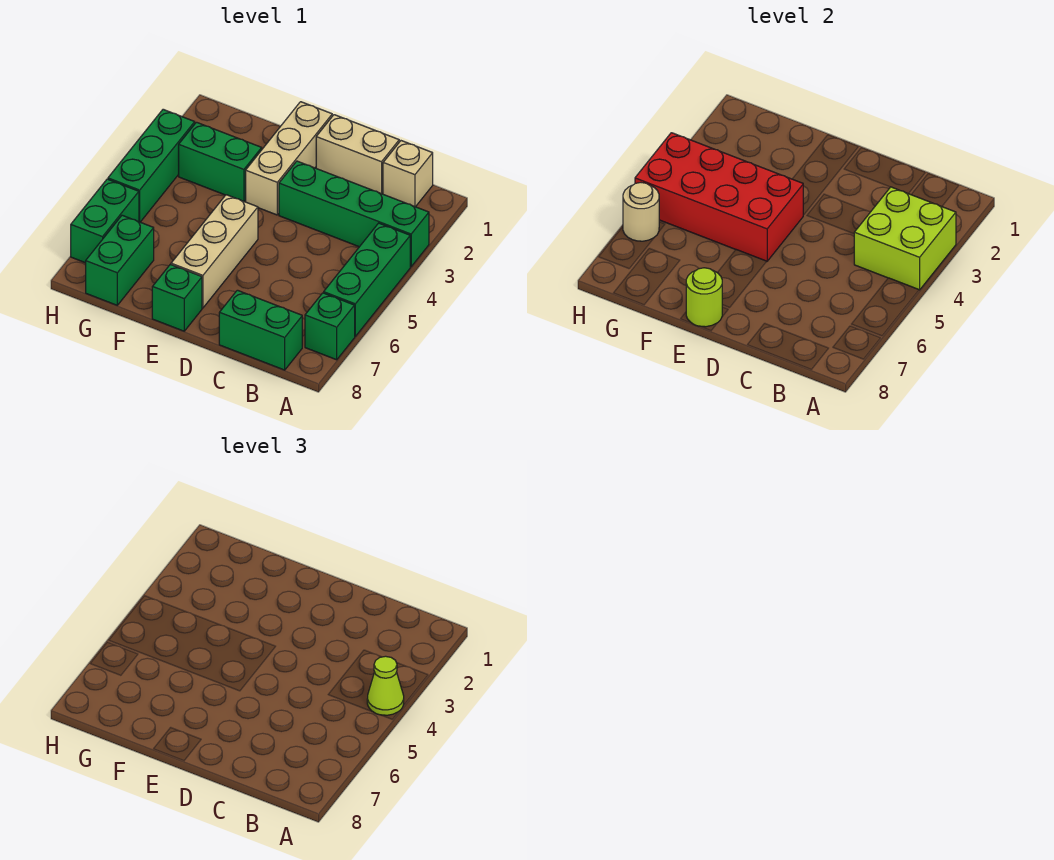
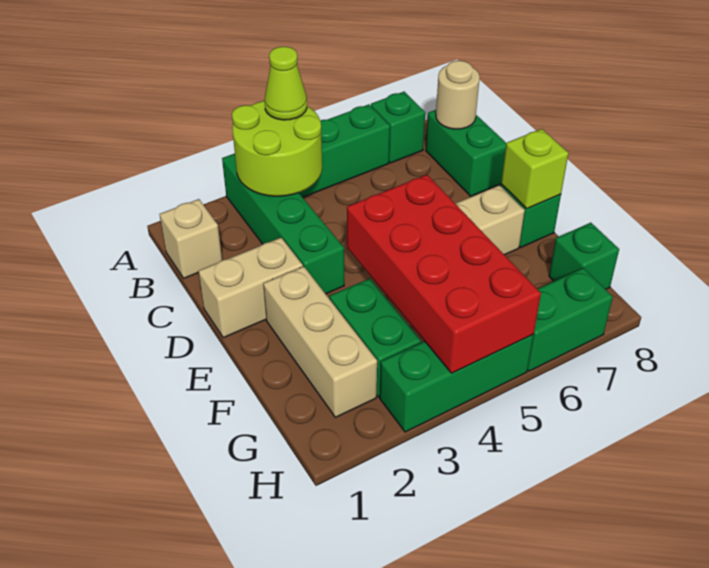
lime brick A3:B4 level 2 -> lime round brick A3:B4 level 2
tan brick C1:D1 level 1 -> tan brick D1:D2 level 1
tan brick E1:E3 level 1 -> tan brick E2:G2 level 1
lime round brick E8 level 2 -> lime brick E8 level 2
green brick G7:G8 level 1 -> green brick G8 level 1
tan round brick H6 level 2 -> tan round brick B8 level 2

